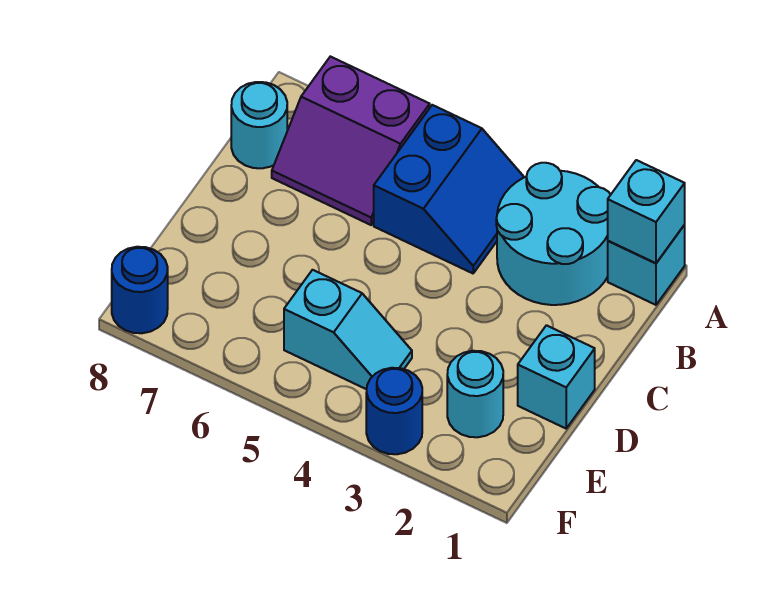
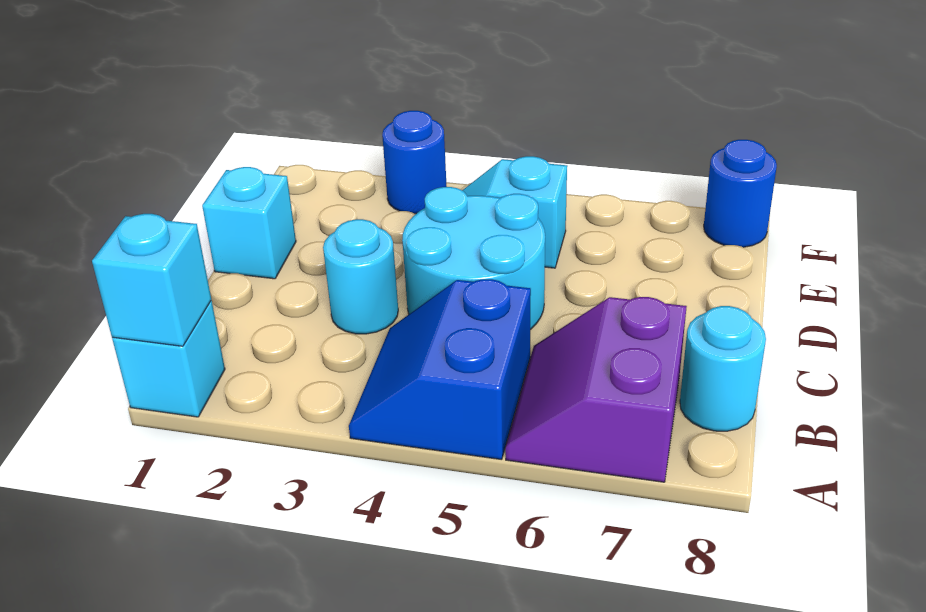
cyan round brick A2:B3 level 1 -> cyan round brick C4:D5 level 1
purple slope A6:B7 level 1 top A -> purple slope A6:B7 level 1 top 7
cyan round brick E2 level 1 -> cyan round brick C3 level 1

